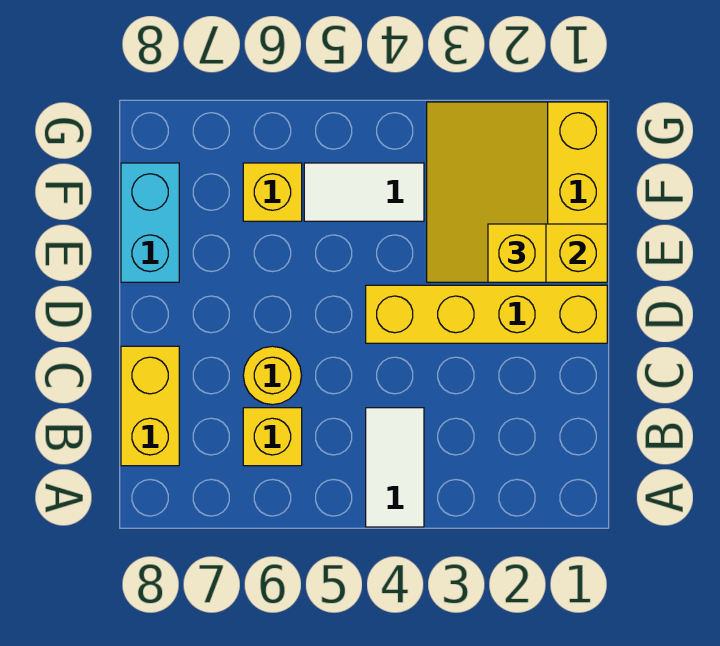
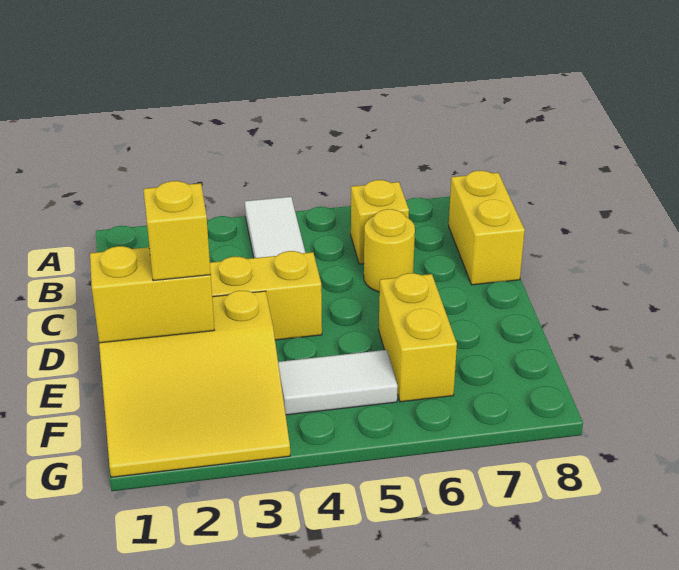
yellow slope E1:G3 level 1 top 1 -> yellow slope E1:G3 level 1 top E
cyan brick E8:F8 level 1 -> none
yellow brick F6 level 1 -> yellow brick E6:F6 level 1

